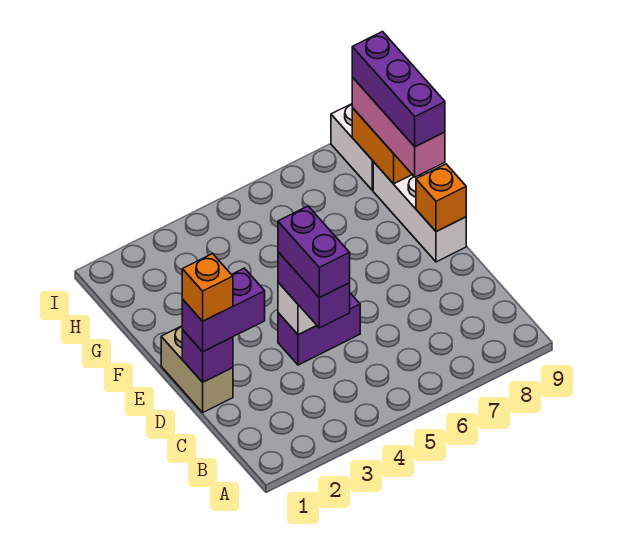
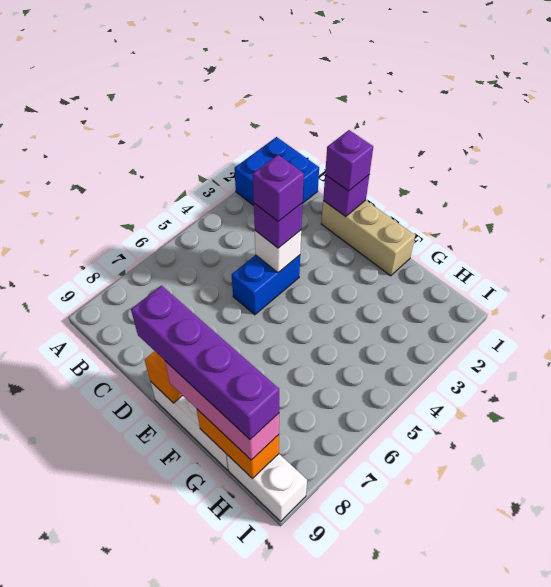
none -> blue brick A1:B2 level 1
purple brick C4:D4 level 3 -> purple brick D4 level 3
purple brick C4:D4 level 4 -> purple brick D4 level 4
tan brick D1:E1 level 1 -> tan brick D1:F1 level 1
purple brick D1:D2 level 3 -> purple brick D1 level 3
orange brick D1 level 4 -> none
purple brick D4:D5 level 1 -> blue brick D4:D5 level 1
purple brick F9:H9 level 4 -> purple brick E9:H9 level 4

